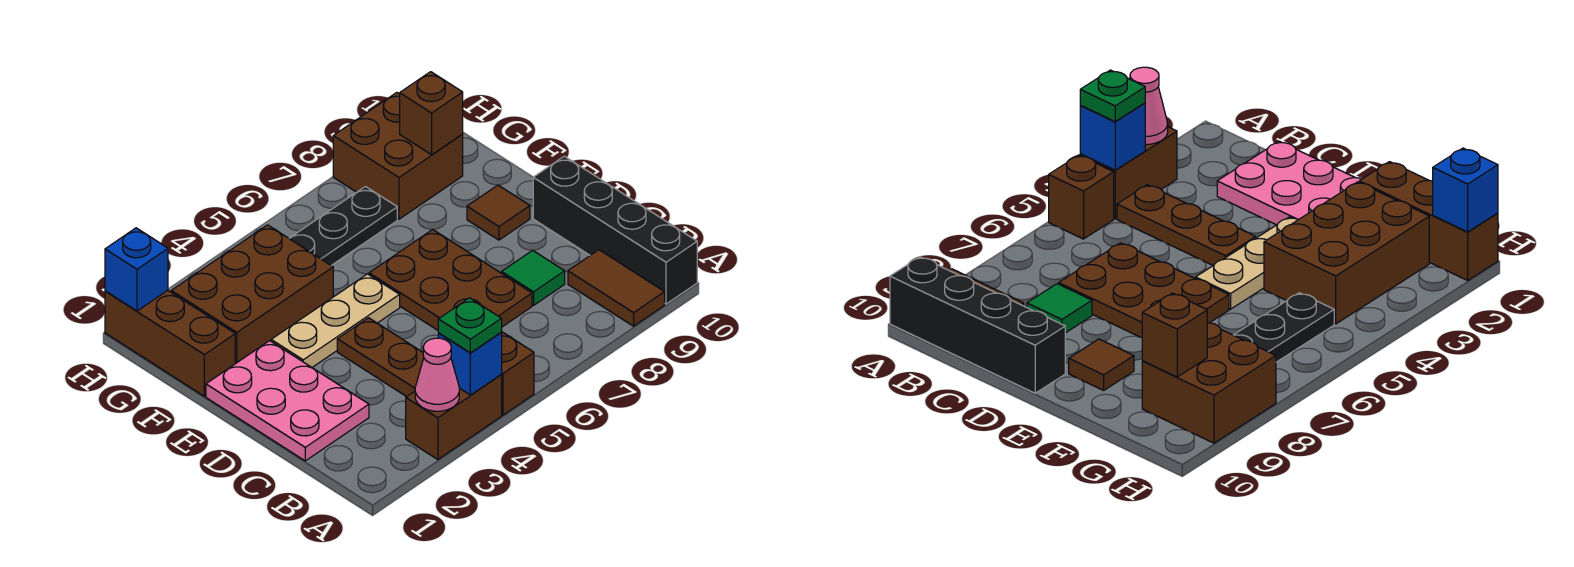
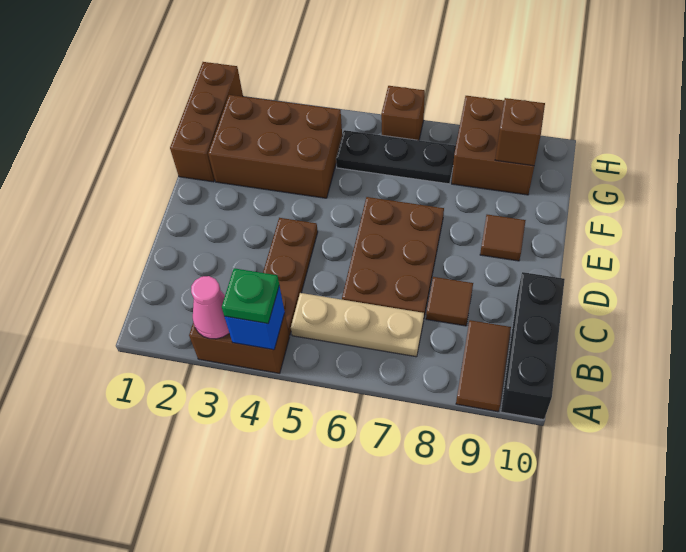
brown brick A5 level 1 -> brown brick H6 level 1
black brick A10:D10 level 1 -> black brick A10:C10 level 1
pink plate C1:E2 level 1 -> none
green tile C8 level 1 -> brown tile C8 level 1
tan plate E3:E5 level 1 -> tan plate B5:B7 level 1
blue brick H1 level 2 -> none

